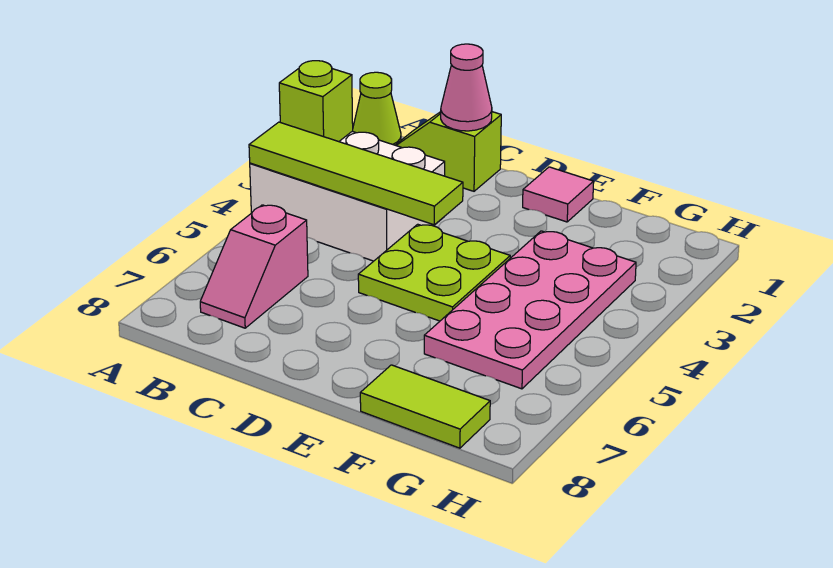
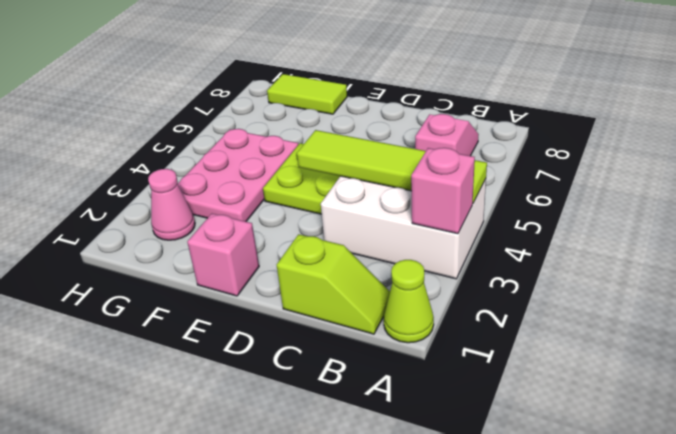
lime brick A3 level 2 -> pink brick A3 level 2
pink cone C1 level 2 -> pink cone G2 level 1
pink tile E1 level 1 -> pink brick E1 level 1
pink plate F3:G6 level 1 -> pink plate F3:G5 level 1

